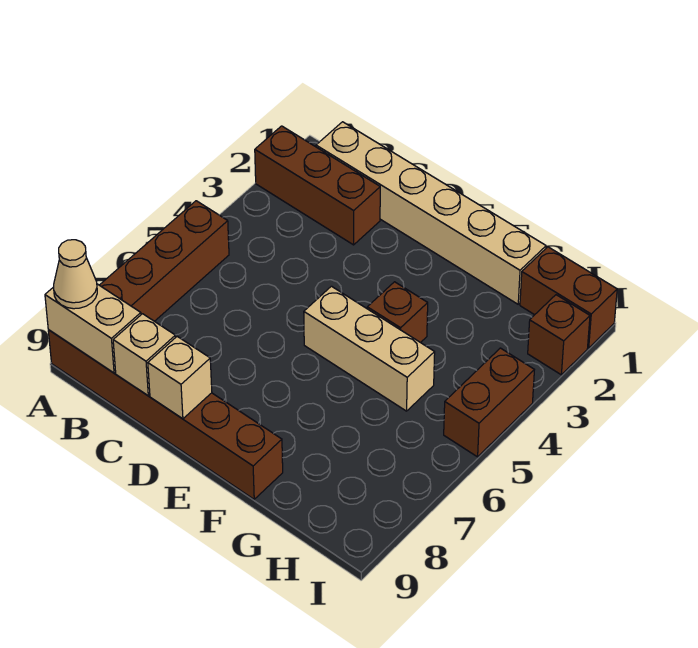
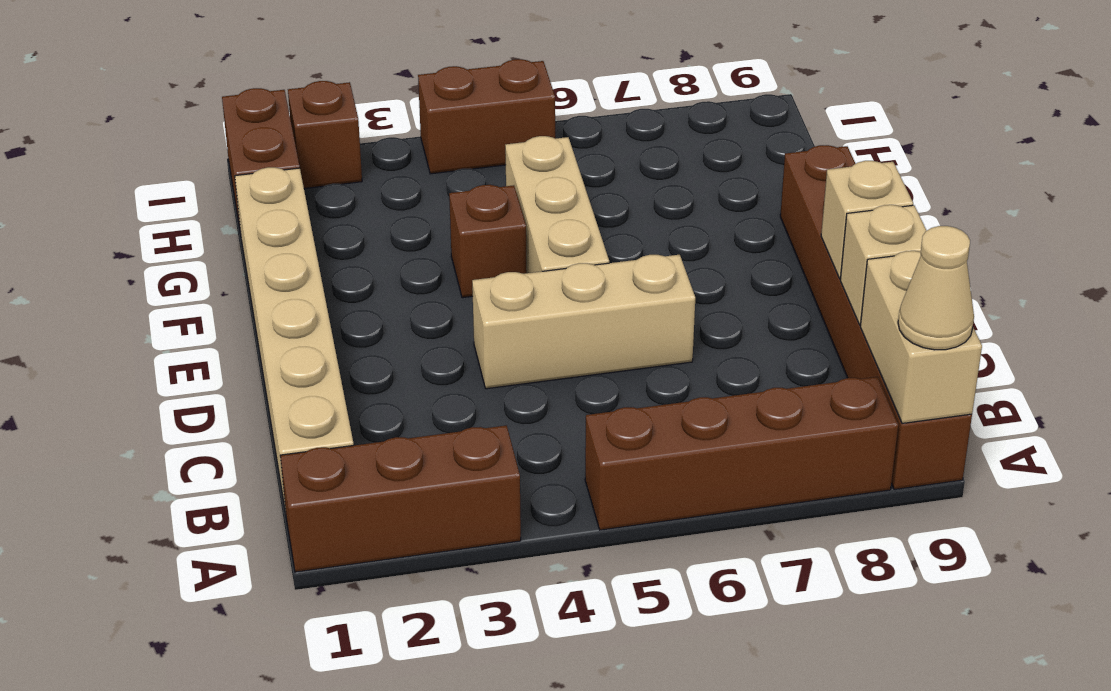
brown brick A2:C2 level 1 -> brown brick A1:A3 level 1
none -> tan brick D4:D6 level 1

